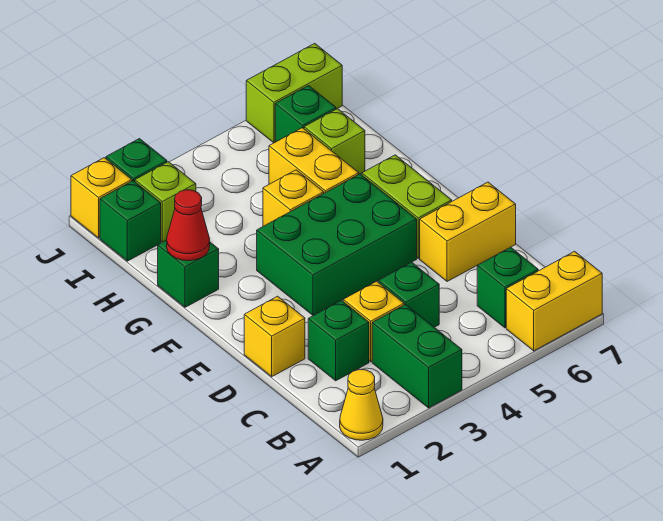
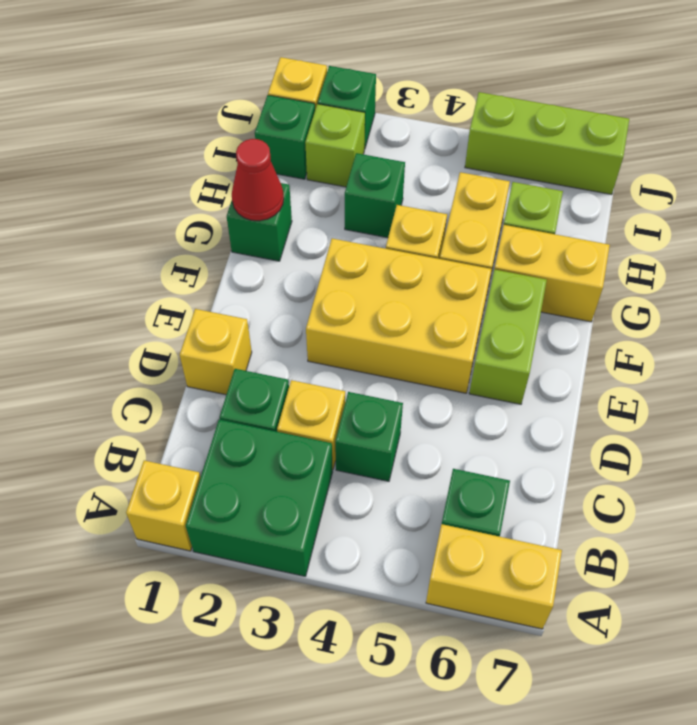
yellow cone A1 level 1 -> yellow brick A1 level 1
green brick A3:B3 level 1 -> green brick A2:B3 level 1
yellow brick D6:D7 level 1 -> yellow brick G6:G7 level 1
green brick E3:F5 level 1 -> yellow brick E3:F5 level 1
green brick I6 level 1 -> green brick H3 level 1
lime brick J6:J7 level 1 -> lime brick J5:J7 level 1

